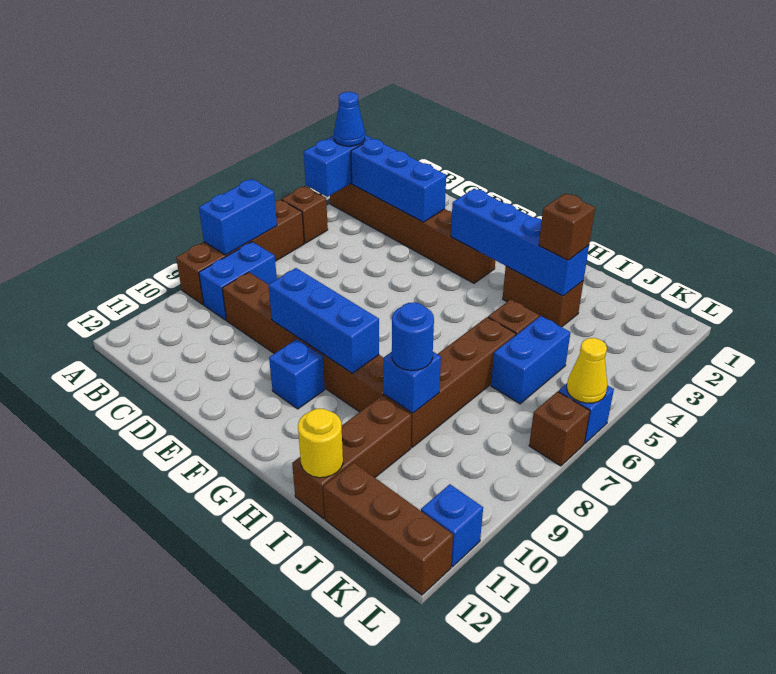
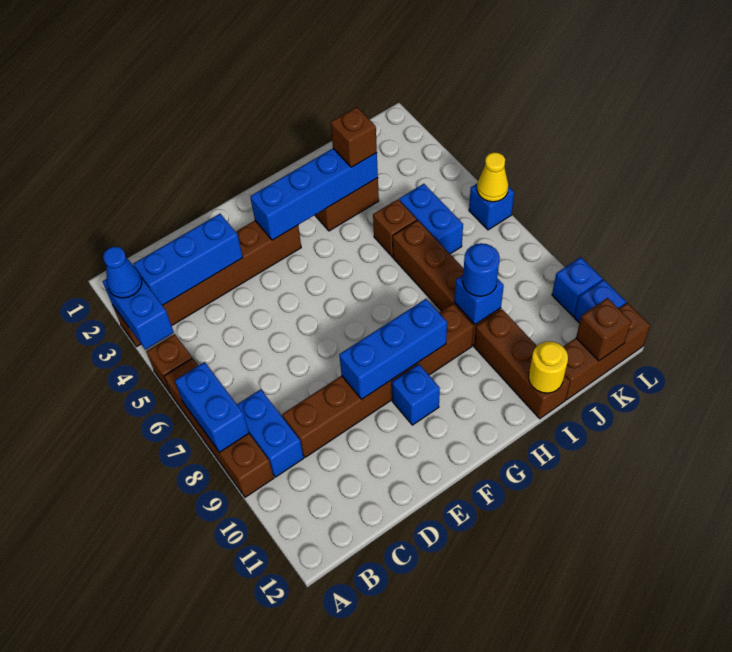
brown brick L7 level 1 -> brown brick K12 level 2
none -> blue brick L10 level 1

